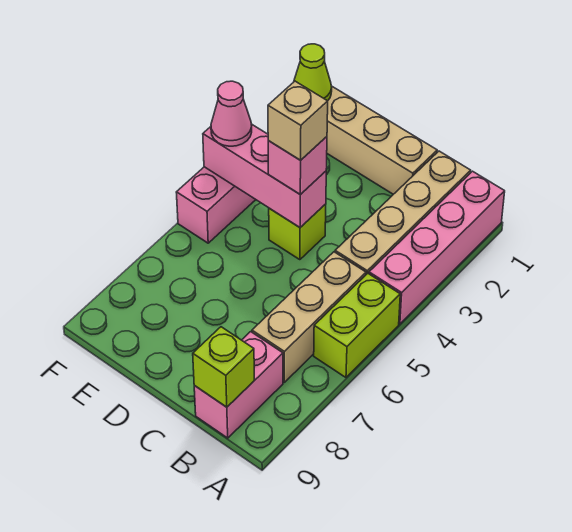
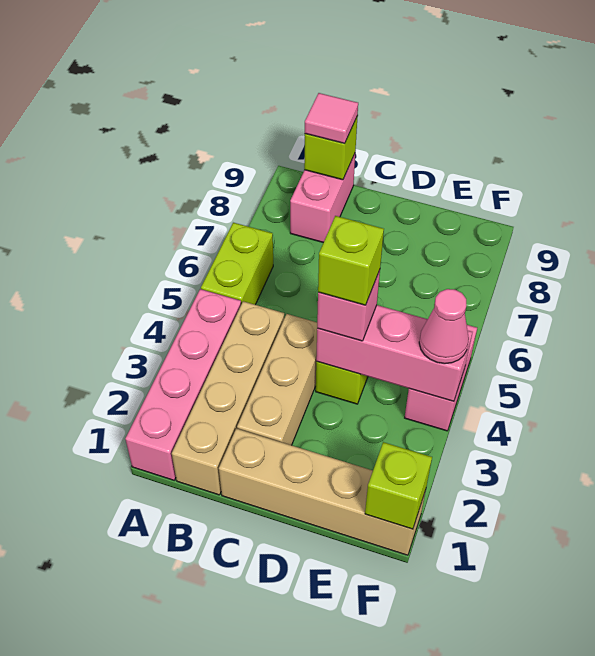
tan brick B5:B7 level 1 -> tan brick C2:C4 level 1
none -> pink tile B9 level 3
tan brick D4 level 4 -> lime brick D4 level 4
lime cone F1 level 2 -> lime brick F1 level 2

